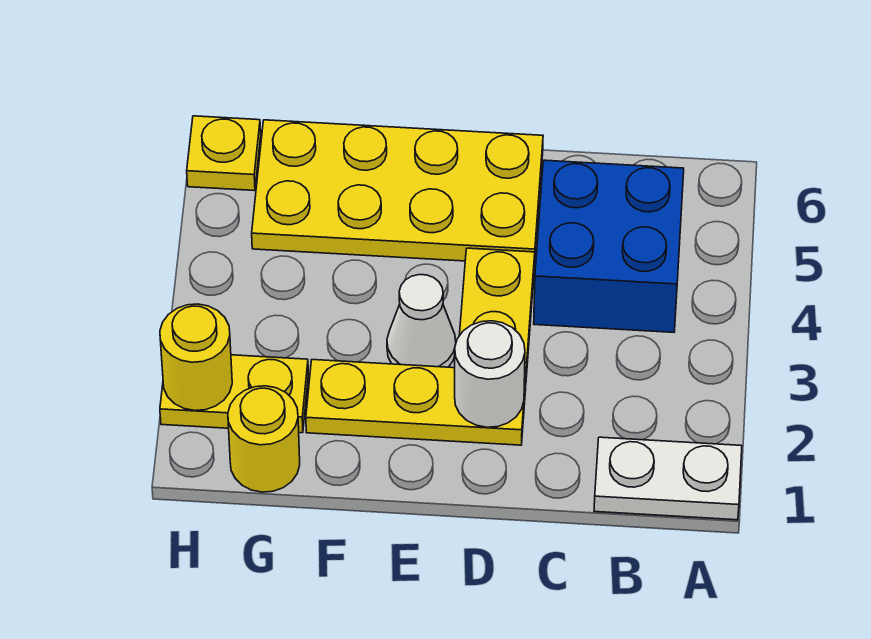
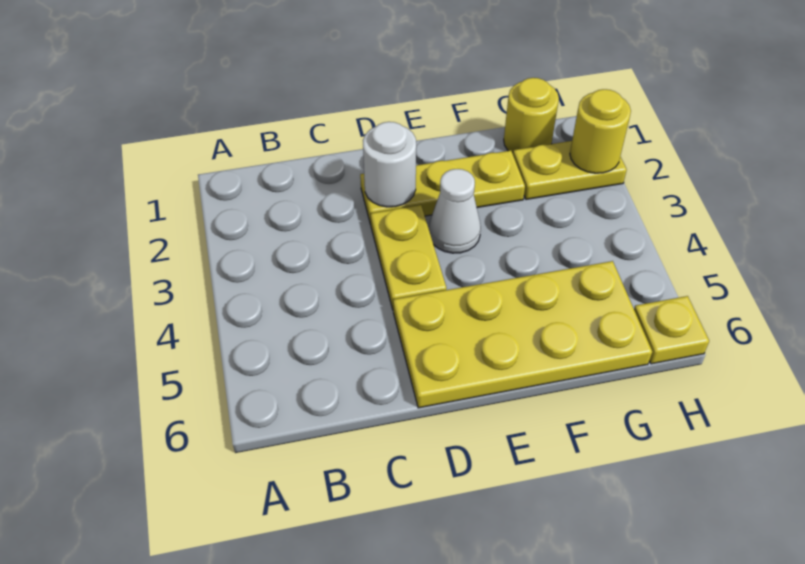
white plate A1:B1 level 1 -> none
blue brick B4:C5 level 1 -> none

